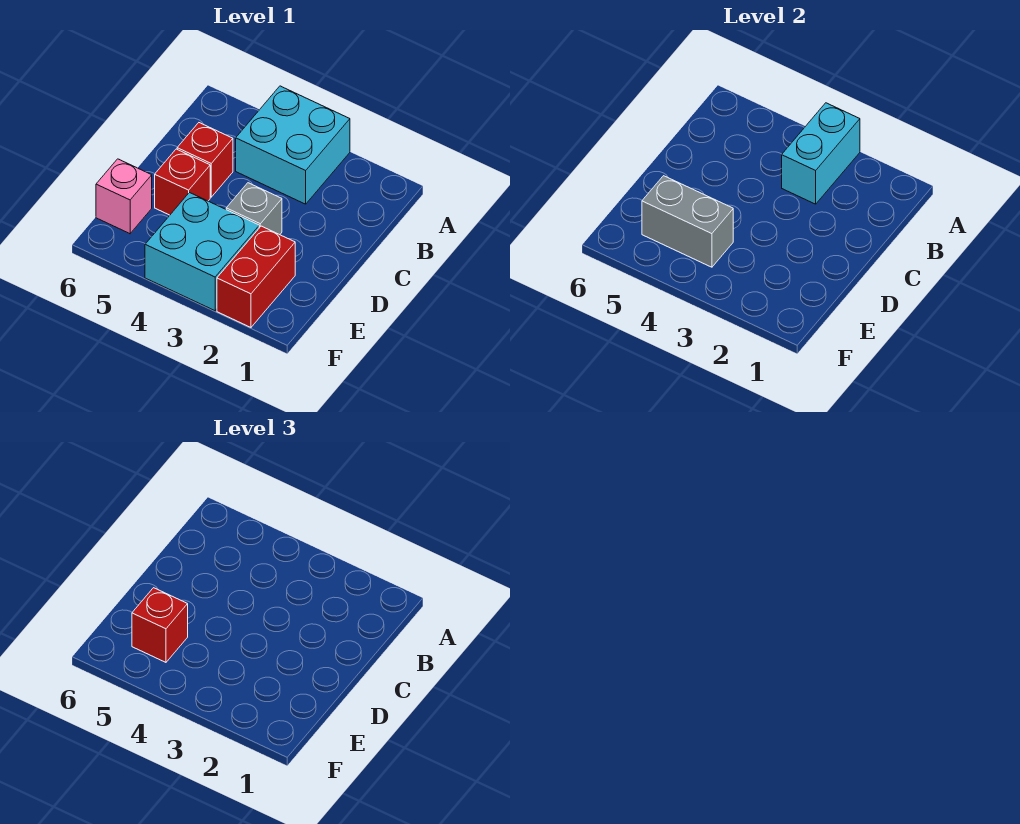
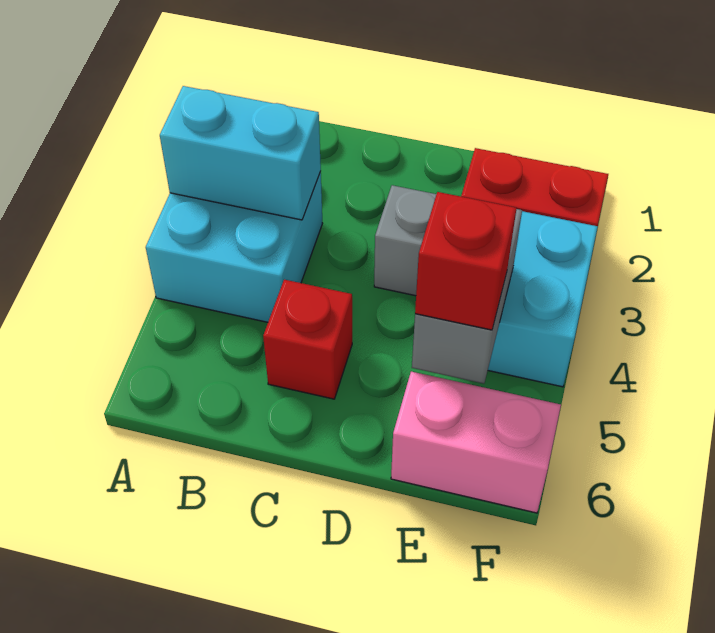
red brick D5 level 1 -> none
pink brick E6 level 1 -> pink brick E6:F6 level 1

